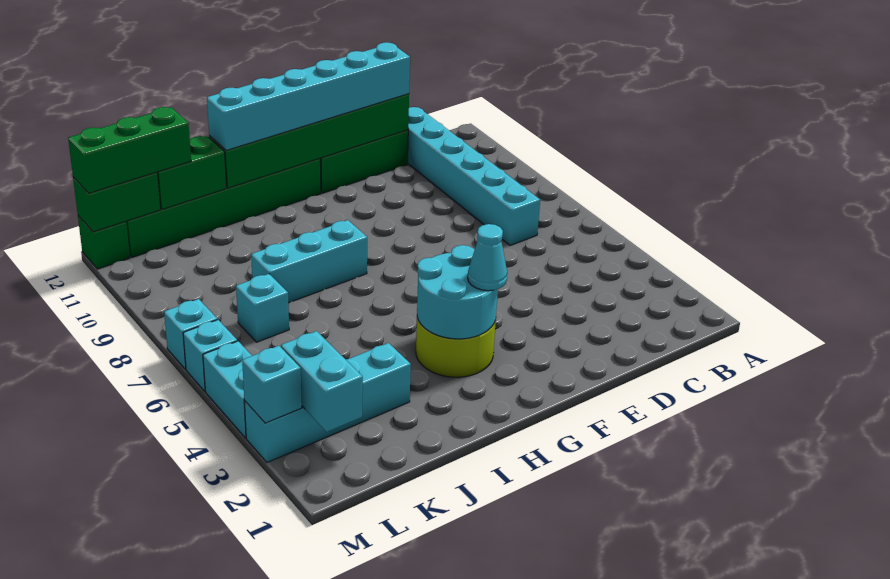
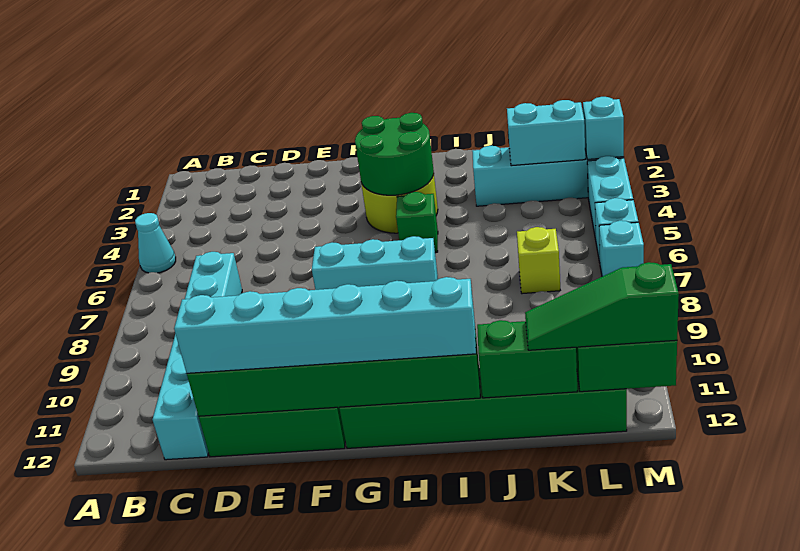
cyan round brick G3:H4 level 2 -> green round brick G3:H4 level 2
cyan cone G3 level 3 -> cyan cone A5 level 1
cyan brick H8:J8 level 1 -> cyan brick F7:H7 level 1
cyan brick K7 level 1 -> lime brick K7 level 1
green brick K12:M12 level 3 -> green slope K12:M12 level 3 top M
cyan brick L2:L3 level 2 -> cyan brick K3:L3 level 2
green brick M12 level 1 -> green brick H5 level 1

